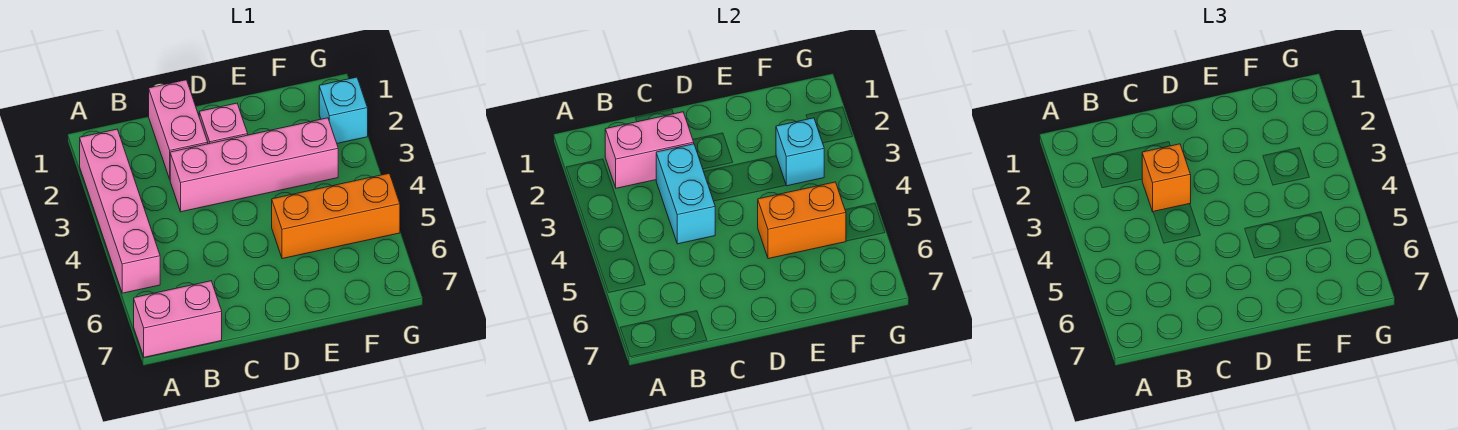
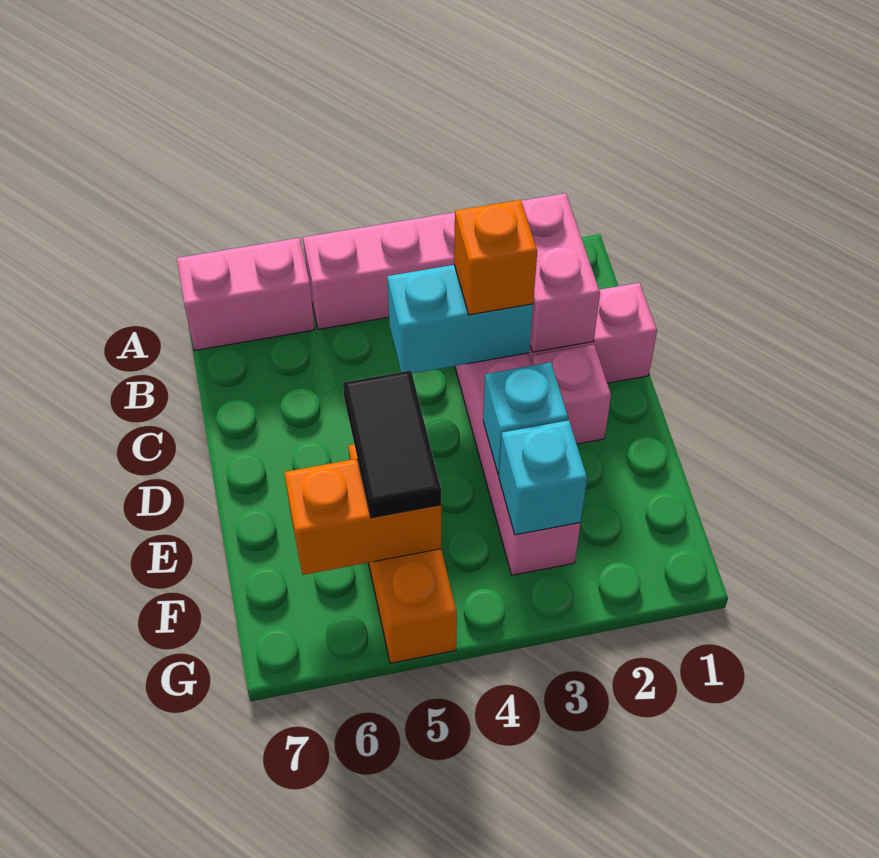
pink brick A7:B7 level 1 -> pink brick A6:A7 level 1
orange brick E5:F5 level 2 -> orange brick F5:F6 level 2
none -> black tile E5:F5 level 3
cyan brick G2 level 1 -> cyan brick E3 level 2

